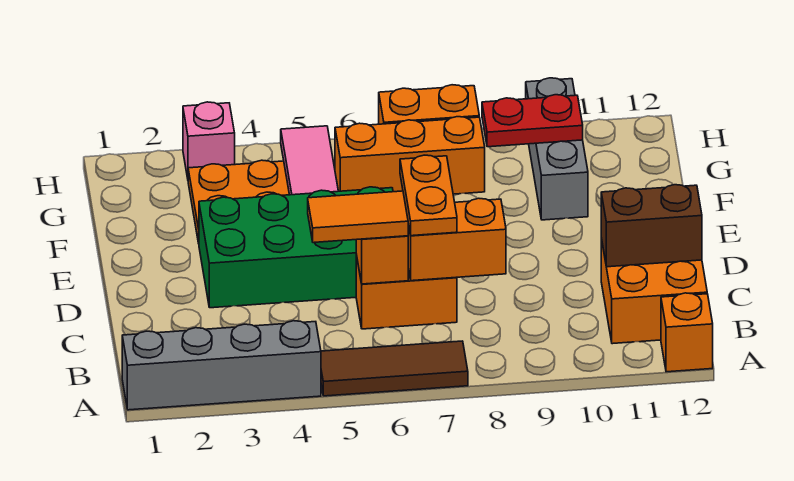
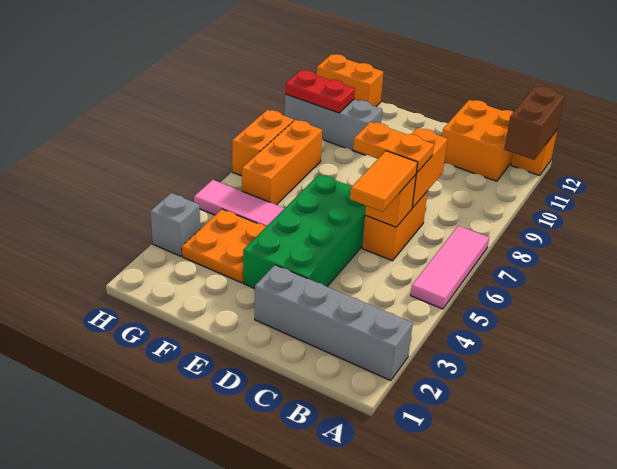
grey brick A1:A4 level 1 -> grey brick A2:D2 level 1
brown tile A5:A7 level 1 -> pink tile A5:A7 level 1
brown brick C11:C12 level 2 -> brown brick A11:A12 level 2
red plate G9:G10 level 2 -> red plate G10:H10 level 2
none -> orange brick G12:H12 level 1
pink brick H3 level 1 -> grey brick H3 level 1

